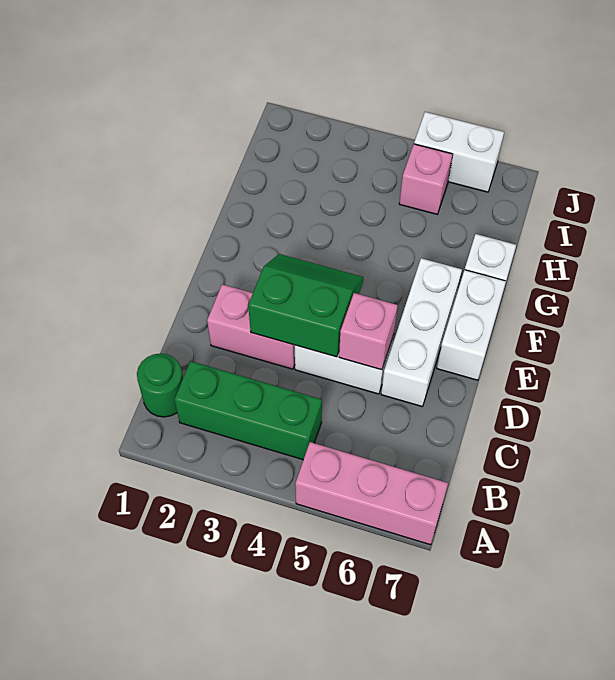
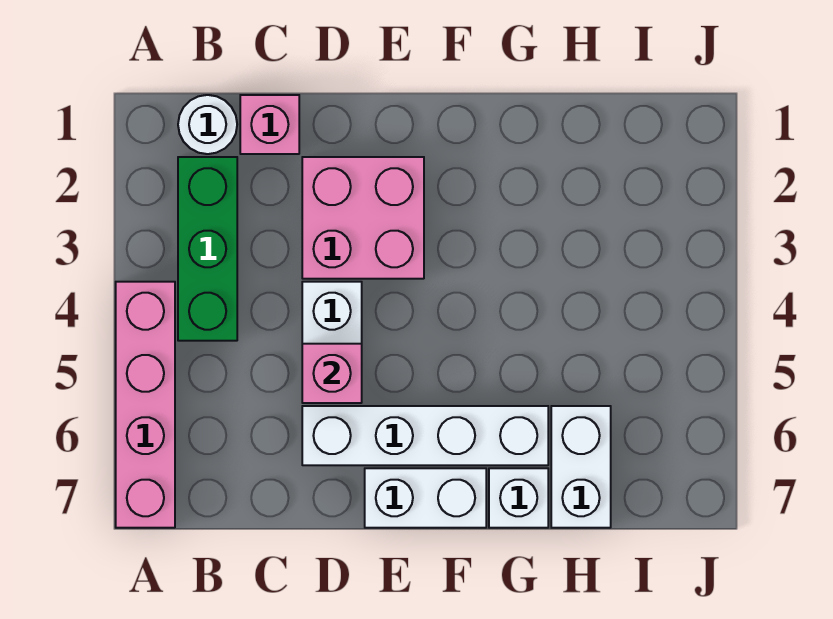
pink brick A5:A7 level 1 -> pink brick A4:A7 level 1
green round brick B1 level 1 -> white round brick B1 level 1
pink brick D2:D3 level 1 -> pink brick D2:E3 level 1
green slope D3:E4 level 2 top D -> none
white brick D6:F6 level 1 -> white brick D6:G6 level 1
pink brick I5 level 1 -> pink brick C1 level 1
white brick J5:J6 level 1 -> white brick H6:H7 level 1

